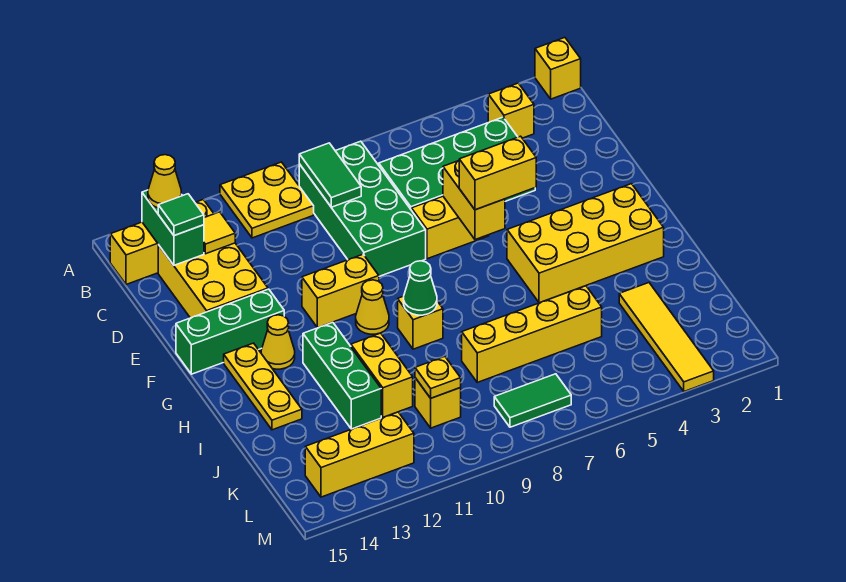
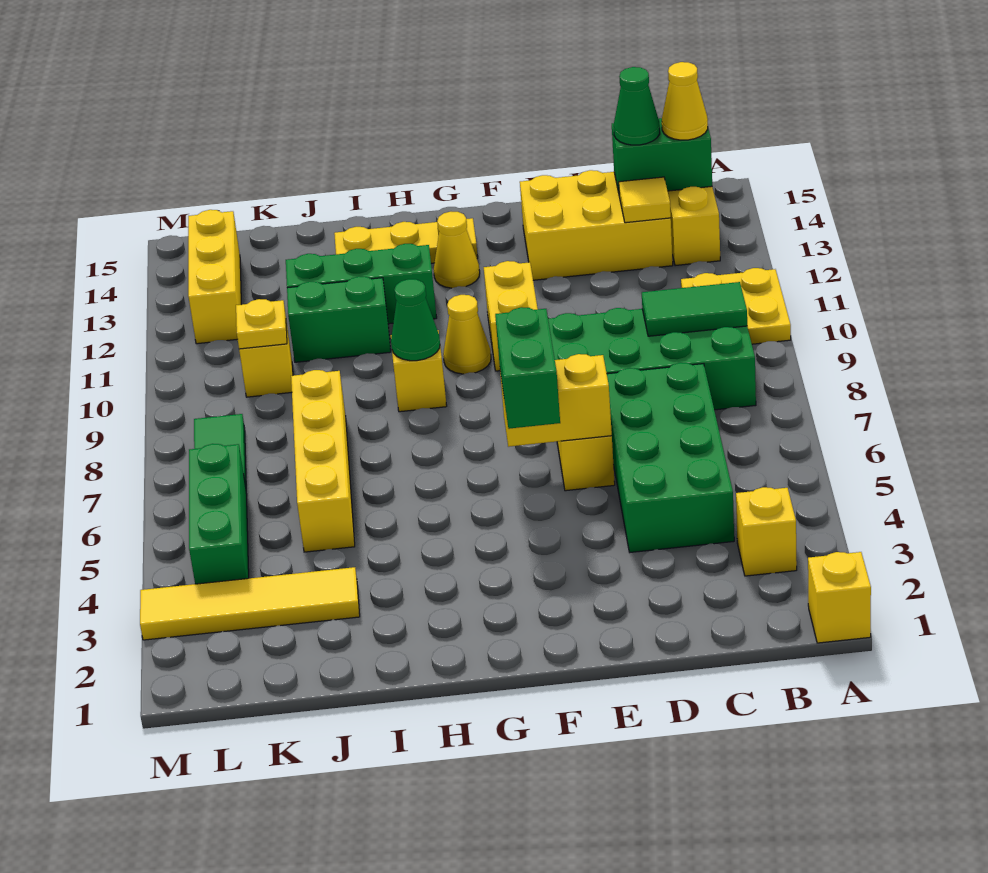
green tile C14 level 3 -> green cone C14 level 3
yellow brick F5:F6 level 3 -> green brick F5:F6 level 3
green brick F13:F15 level 1 -> green brick L4:L6 level 1
yellow brick G2:H5 level 1 -> none
yellow brick I11:J11 level 1 -> green brick I11:J11 level 1

